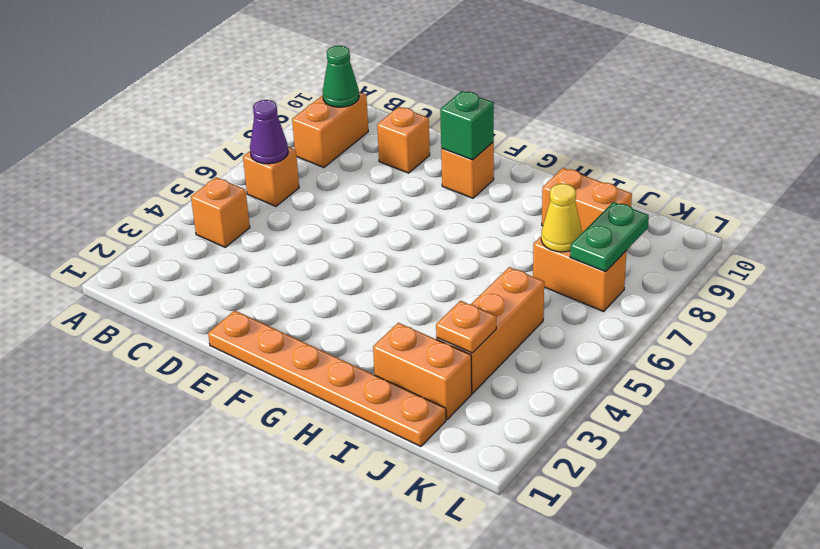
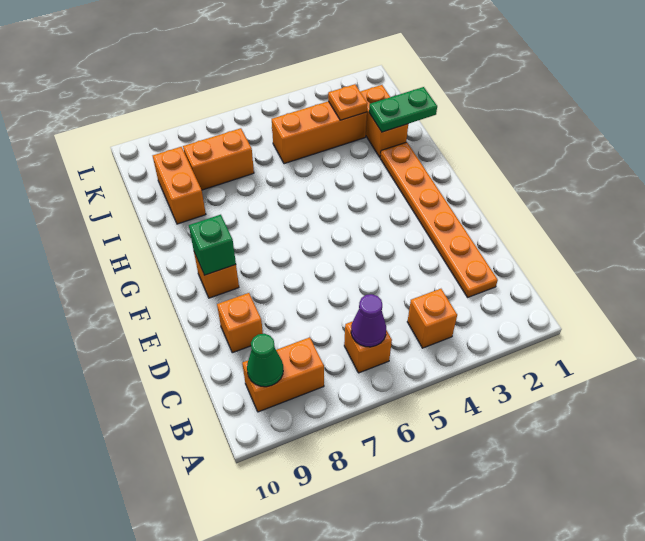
orange plate E1:J1 level 1 -> orange plate C2:H2 level 1
orange brick J7:K7 level 1 -> orange brick J7:J8 level 1
yellow cone J7 level 2 -> none
green plate K7:K8 level 2 -> green plate I1:I2 level 2

